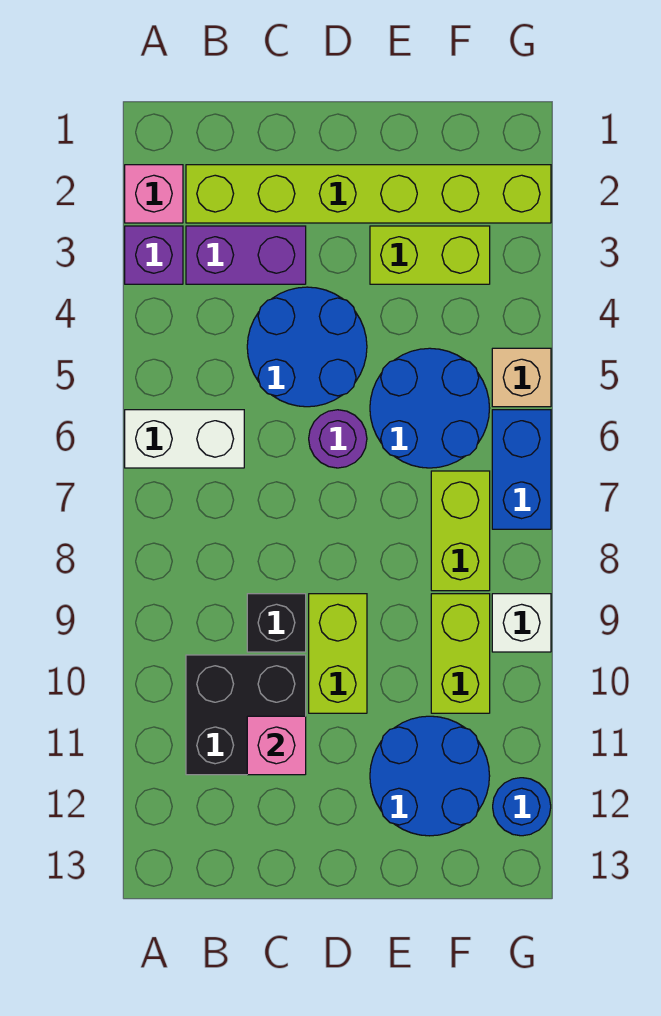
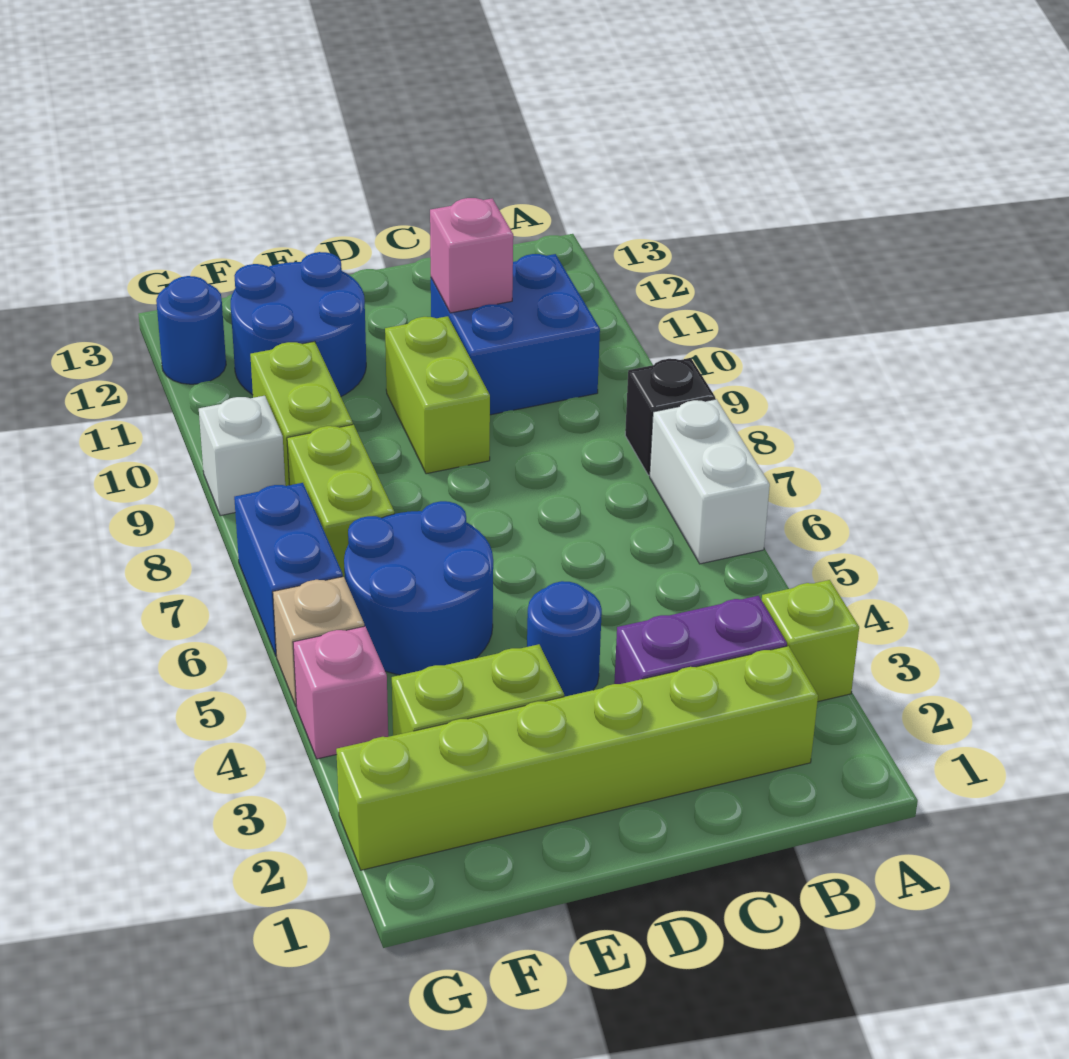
pink brick A2 level 1 -> pink brick G4 level 1
purple brick A3 level 1 -> lime brick A3 level 1
white brick A6:B6 level 1 -> white brick A6:A7 level 1
black brick B10:C11 level 1 -> blue brick B10:C11 level 1
blue round brick C4:D5 level 1 -> blue round brick D4 level 1
black brick C9 level 1 -> black brick A8 level 1
purple round brick D6 level 1 -> none

